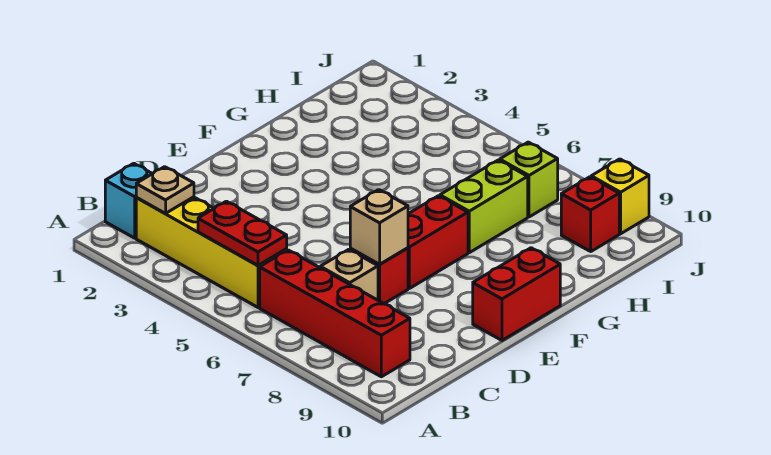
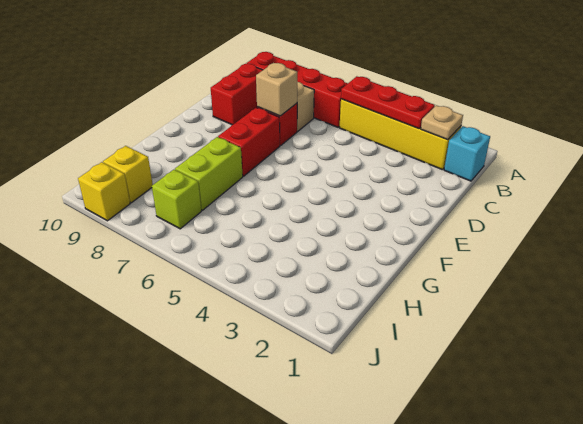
red plate B4:B5 level 2 -> red plate B3:B5 level 2
red brick E10:F10 level 1 -> red brick C9:D9 level 1
red brick I9 level 1 -> yellow brick I9 level 1

